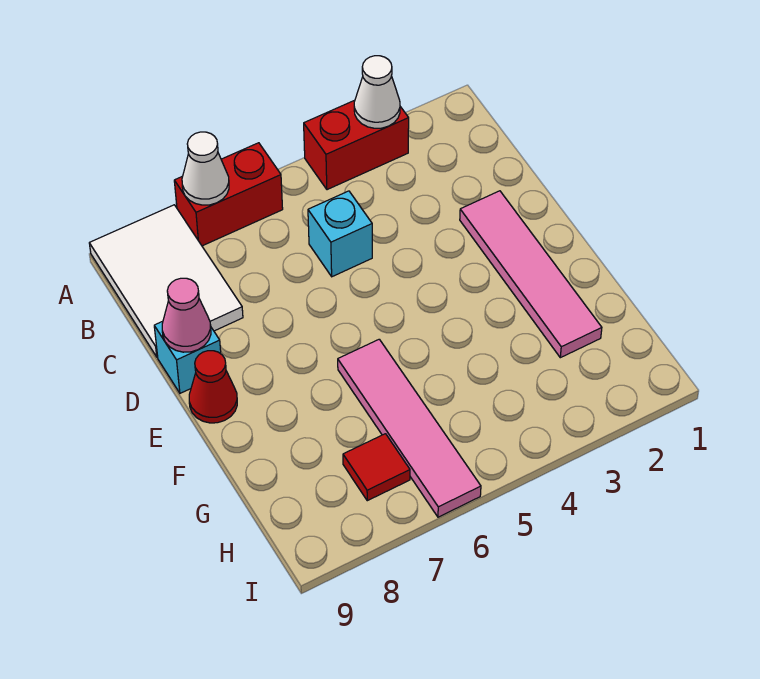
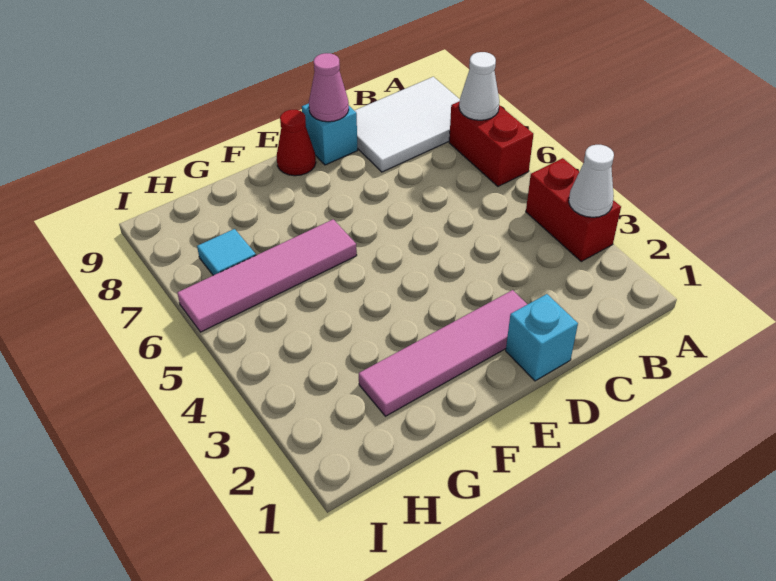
cyan brick C5 level 1 -> cyan brick D1 level 1
red tile H7 level 1 -> cyan tile H7 level 1

